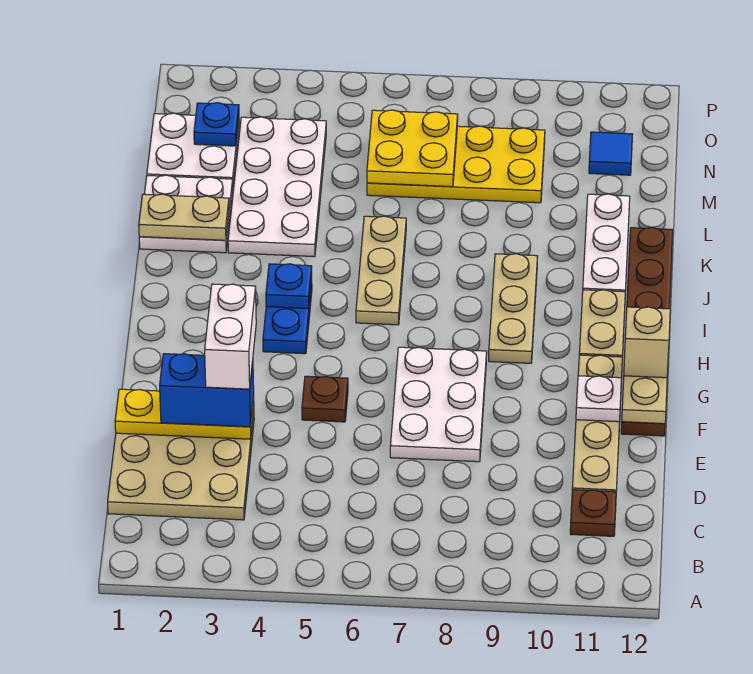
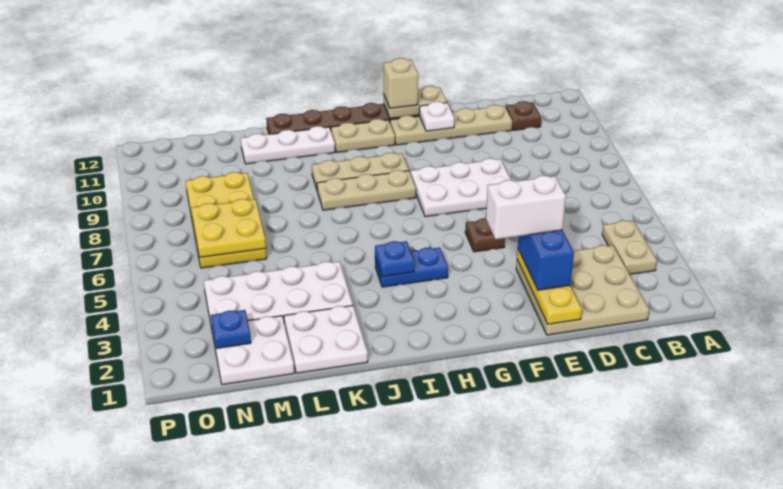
tan plate I6:K6 level 1 -> tan plate H8:J8 level 1
tan plate K1:K2 level 2 -> tan plate B3:B4 level 1
blue tile N11 level 1 -> none

